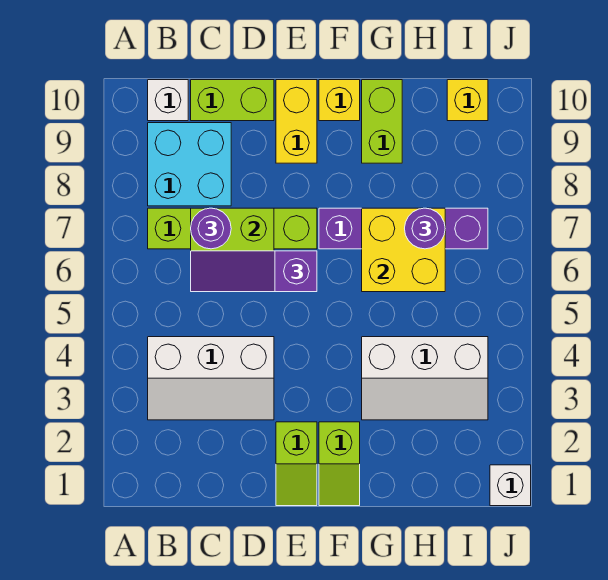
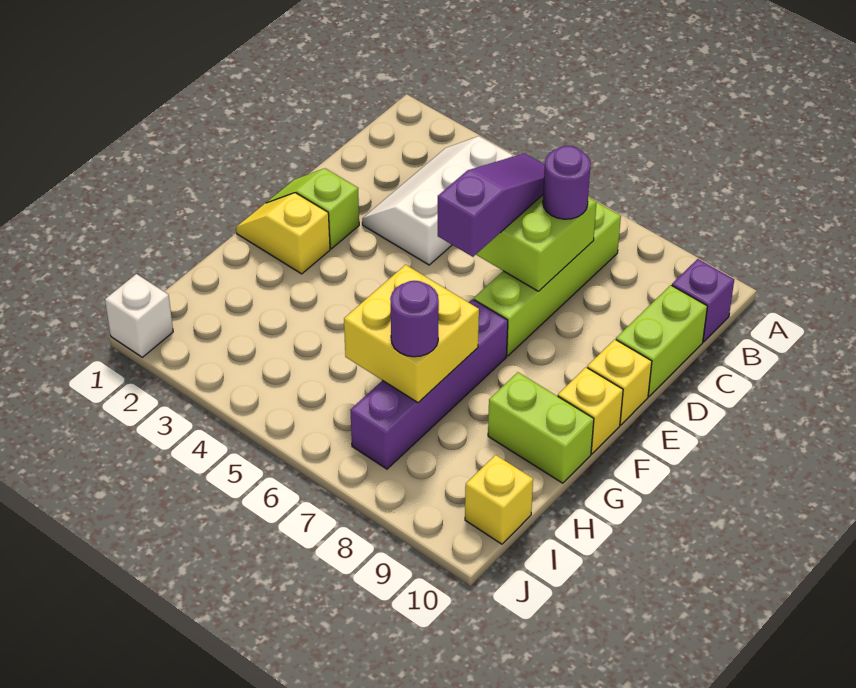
cyan brick B8:C9 level 1 -> none
white brick B10 level 1 -> purple brick B10 level 1
yellow brick E9:E10 level 1 -> yellow brick E10 level 1
lime slope F1:F2 level 1 top 2 -> yellow slope F1:F2 level 1 top 2
white slope G3:I4 level 1 top 4 -> none

